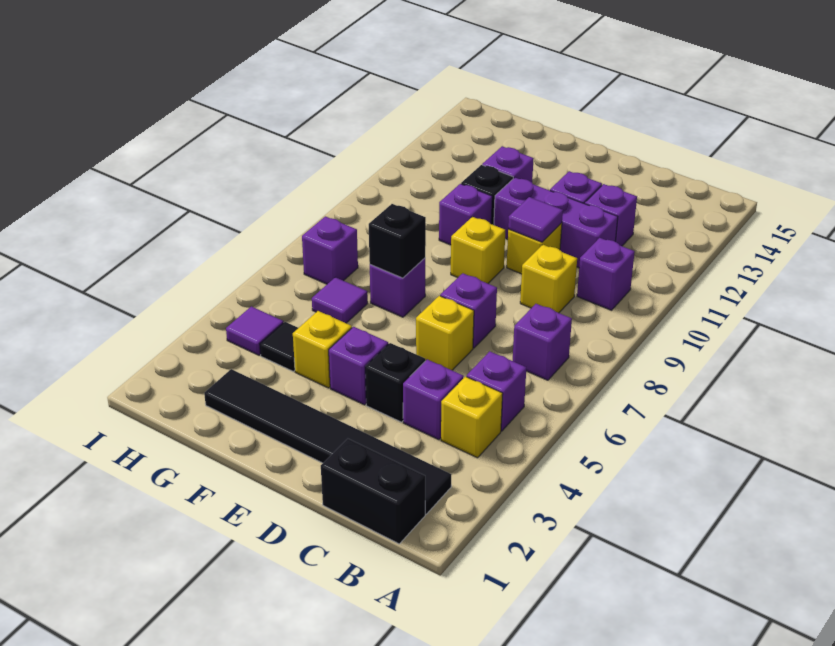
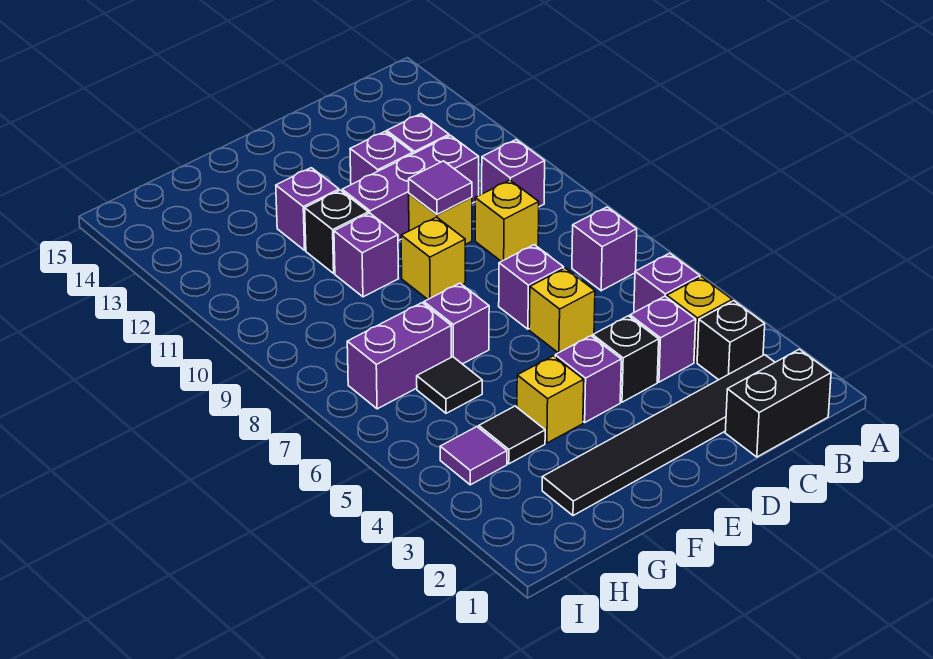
black brick F7 level 2 -> black brick B3 level 1
purple tile G6 level 1 -> black tile G6 level 1
purple brick H7 level 1 -> purple brick G7:H7 level 1

